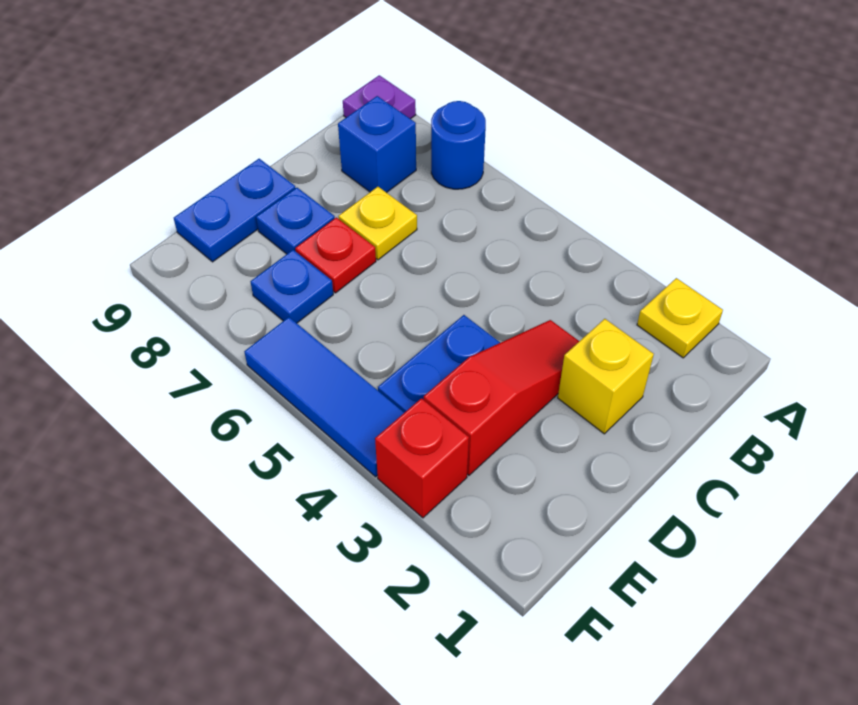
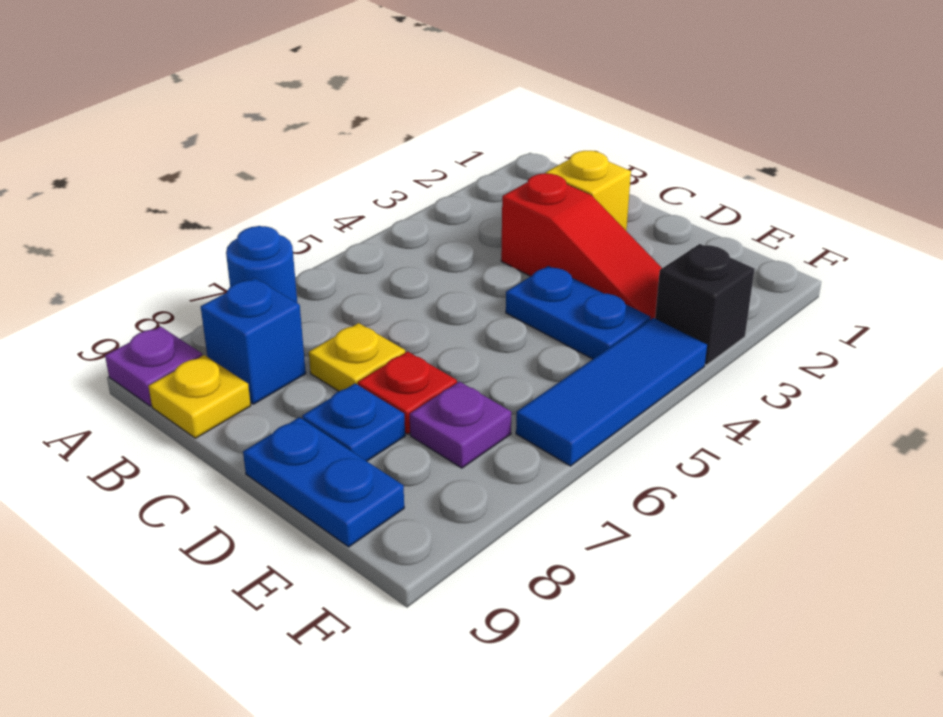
yellow plate A2 level 1 -> yellow plate B9 level 1
red slope C3:E3 level 1 top E -> red slope C3:E3 level 1 top C
blue plate E7 level 1 -> purple plate E7 level 1
red brick F3 level 1 -> black brick F3 level 1

